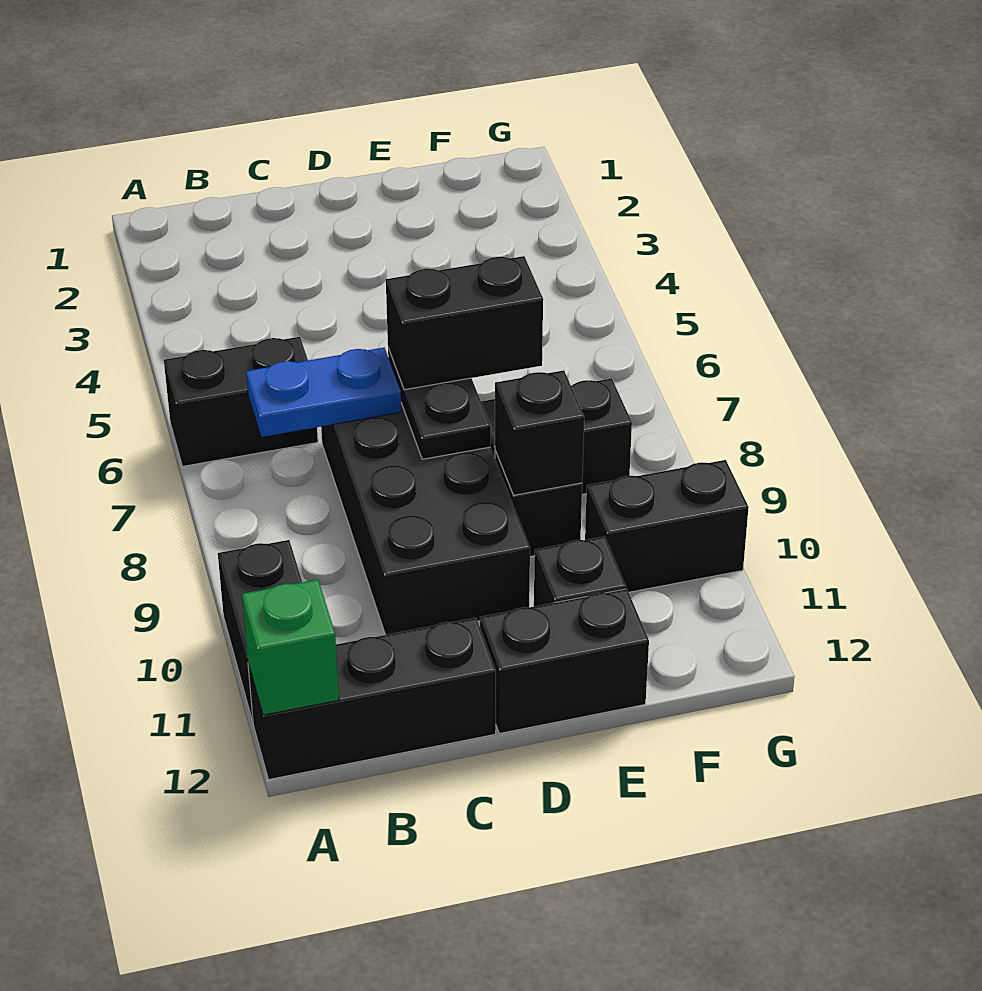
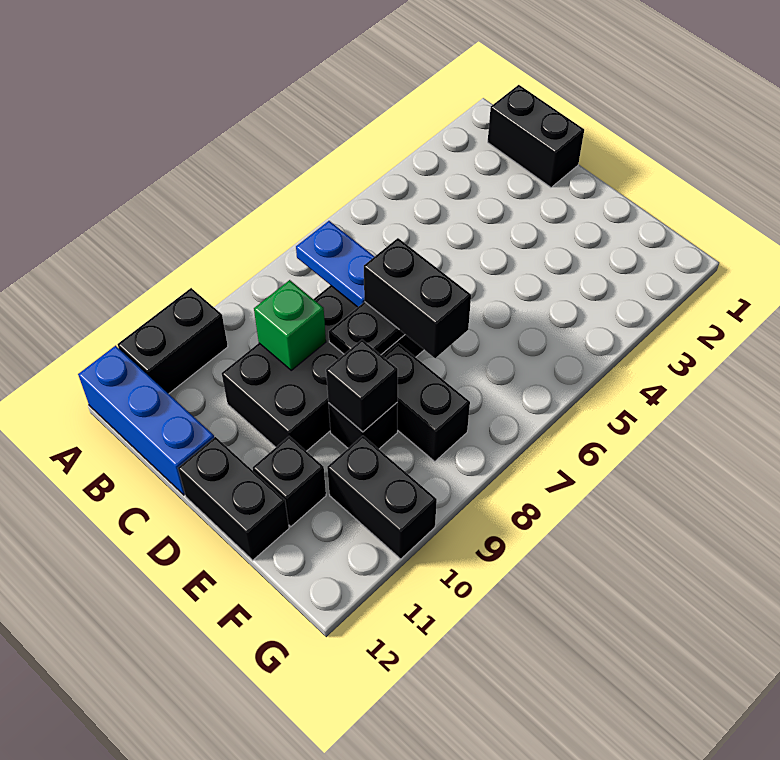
black brick A6:B6 level 1 -> black brick B1:C1 level 1
black brick A12:C12 level 1 -> blue brick A12:C12 level 1
green brick A12 level 2 -> green brick C9 level 2

